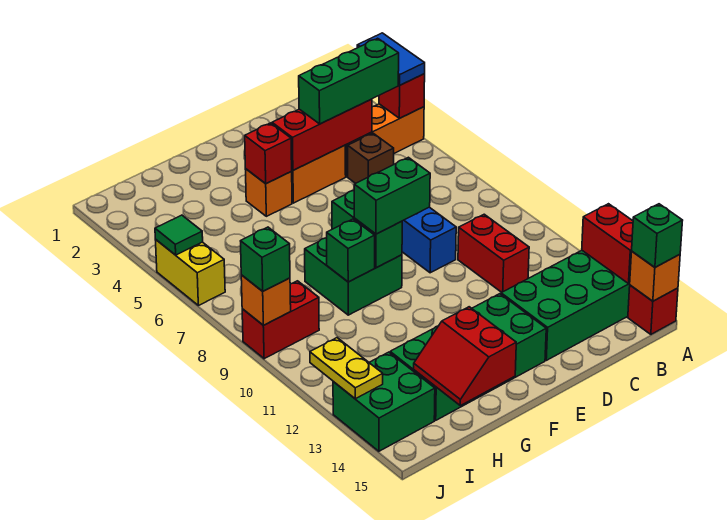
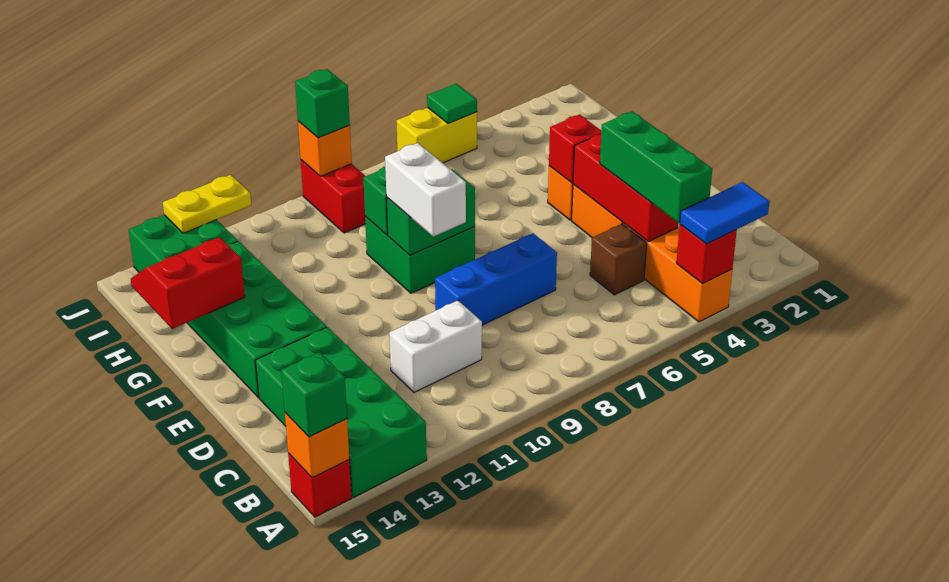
red brick A13:A14 level 2 -> none
red brick C10:C11 level 1 -> white brick C10:C11 level 1
green brick E9:F9 level 3 -> white brick E9:F9 level 3

